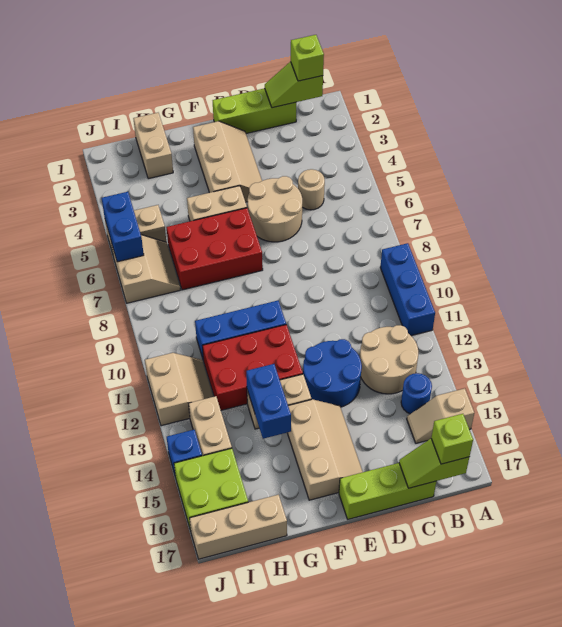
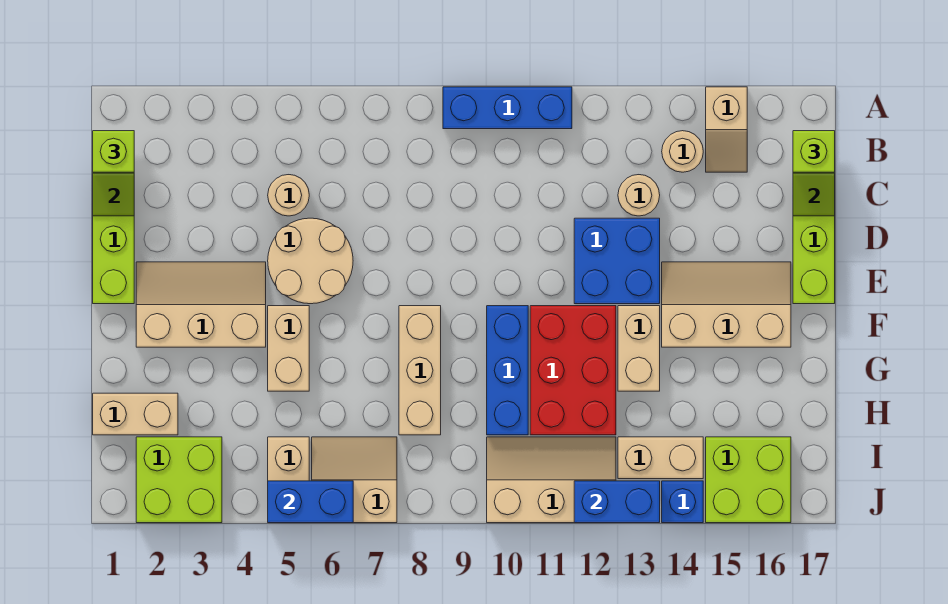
tan round brick B12:C13 level 1 -> tan round brick C13 level 1
blue round brick B14 level 1 -> tan round brick B14 level 1
blue round brick D12:E13 level 1 -> blue brick D12:E13 level 1
red brick F6:H7 level 1 -> none
blue brick G13:G14 level 2 -> blue brick J12:J13 level 2
tan brick H17:J17 level 1 -> tan brick F8:H8 level 1
none -> lime brick I2:J3 level 1
tan slope I11:J12 level 1 top J -> tan slope I10:J12 level 1 top J

